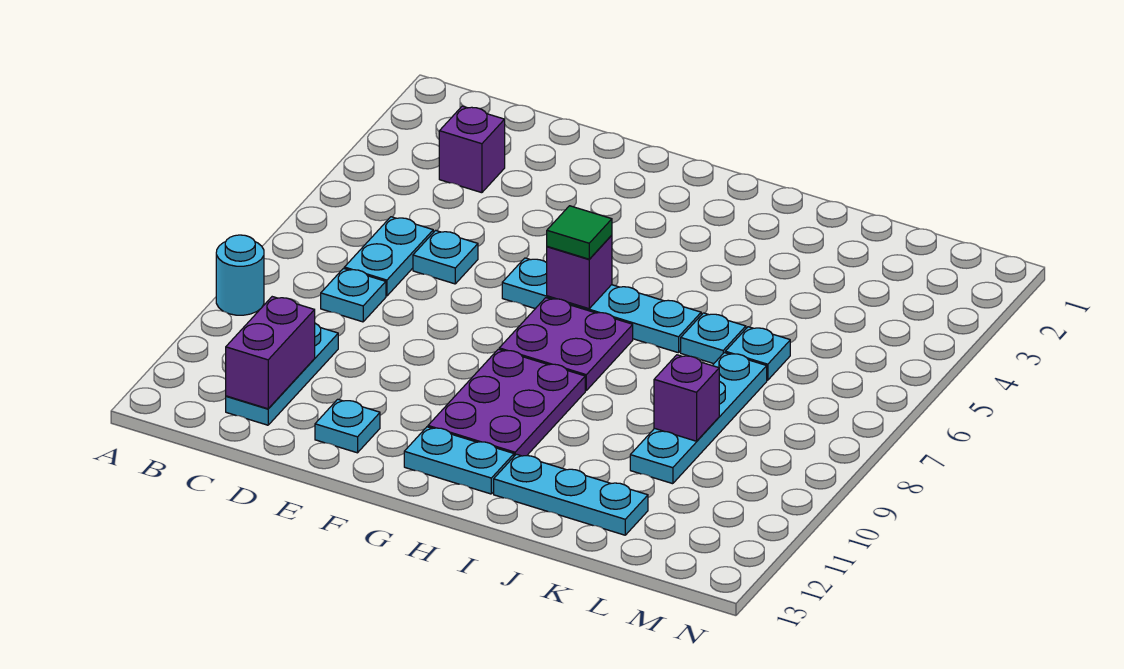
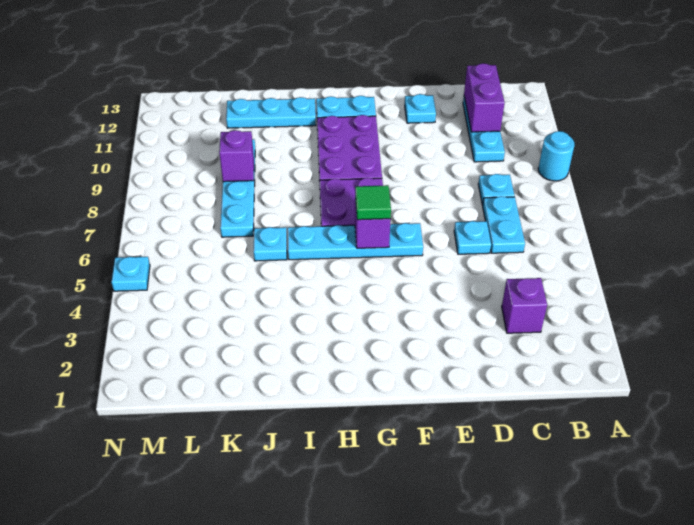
cyan plate K6 level 1 -> cyan plate N5 level 1

